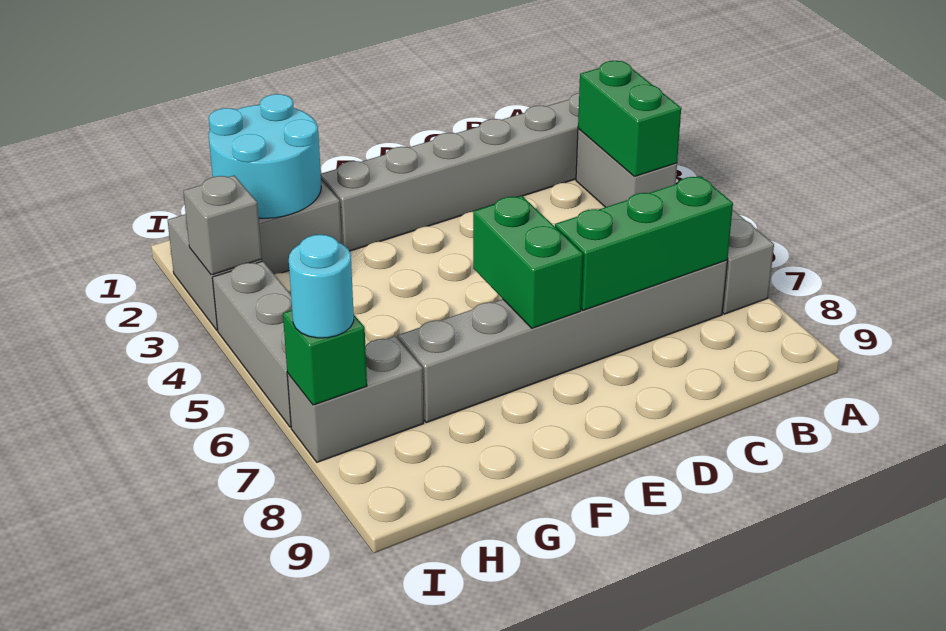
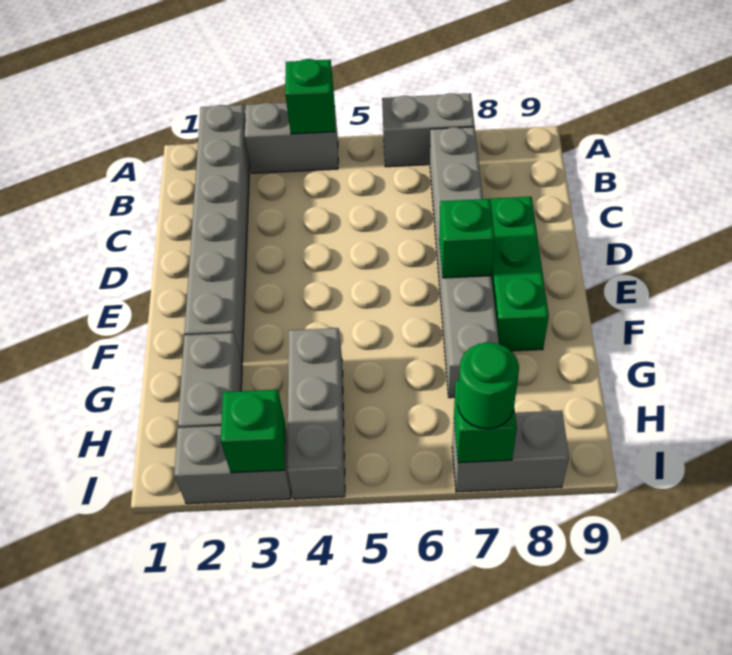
green brick A3:A4 level 2 -> green brick A4 level 2
green brick B7:D7 level 2 -> green brick D8:F8 level 1
green brick E6:E7 level 2 -> green brick E7 level 2
cyan round brick G1:H2 level 2 -> none
grey brick H7:I7 level 1 -> grey brick I7:I8 level 1
grey brick I3 level 2 -> green brick I3 level 2
grey brick I4:I6 level 1 -> grey brick G4:I4 level 1
cyan round brick I7 level 3 -> green round brick I7 level 3

